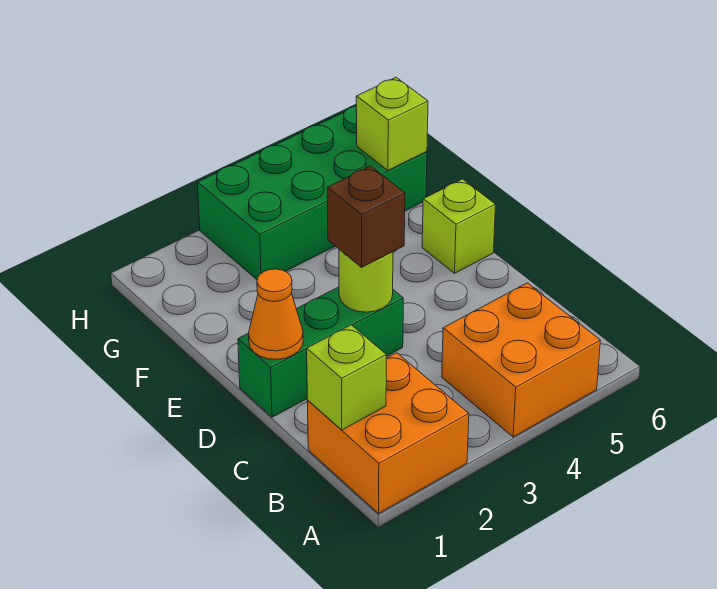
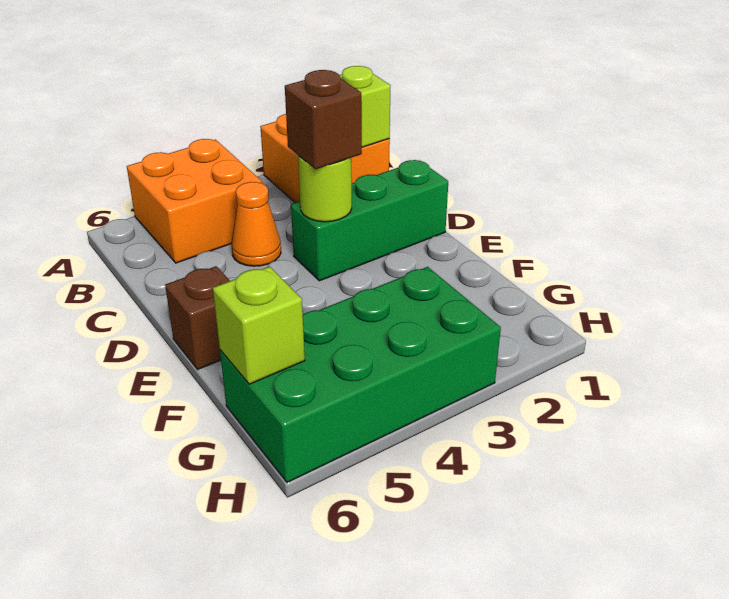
orange cone D1 level 2 -> orange cone C4 level 1
lime brick E6 level 1 -> brown brick E6 level 1

